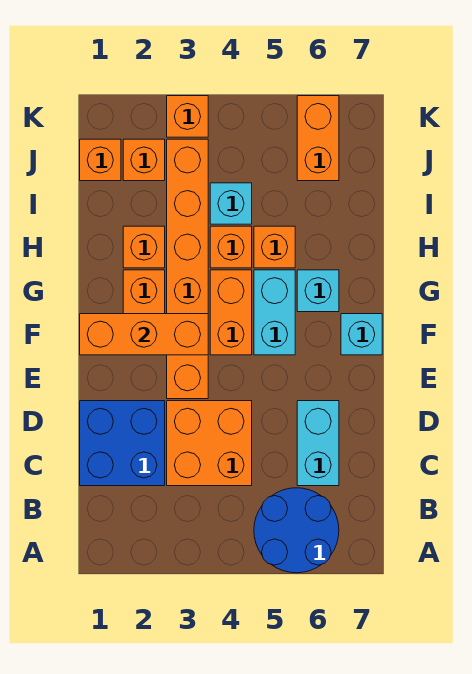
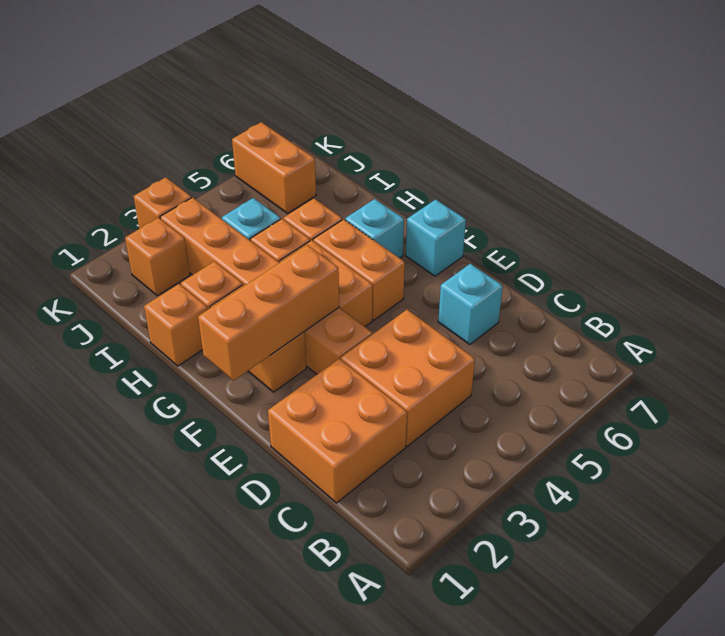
blue round brick A5:B6 level 1 -> none
blue brick C1:D2 level 1 -> orange brick C1:D2 level 1
cyan brick C6:D6 level 1 -> cyan brick D6 level 1
cyan brick F5:G5 level 1 -> orange brick F5:G5 level 1
orange brick J1 level 1 -> orange brick H1 level 1

